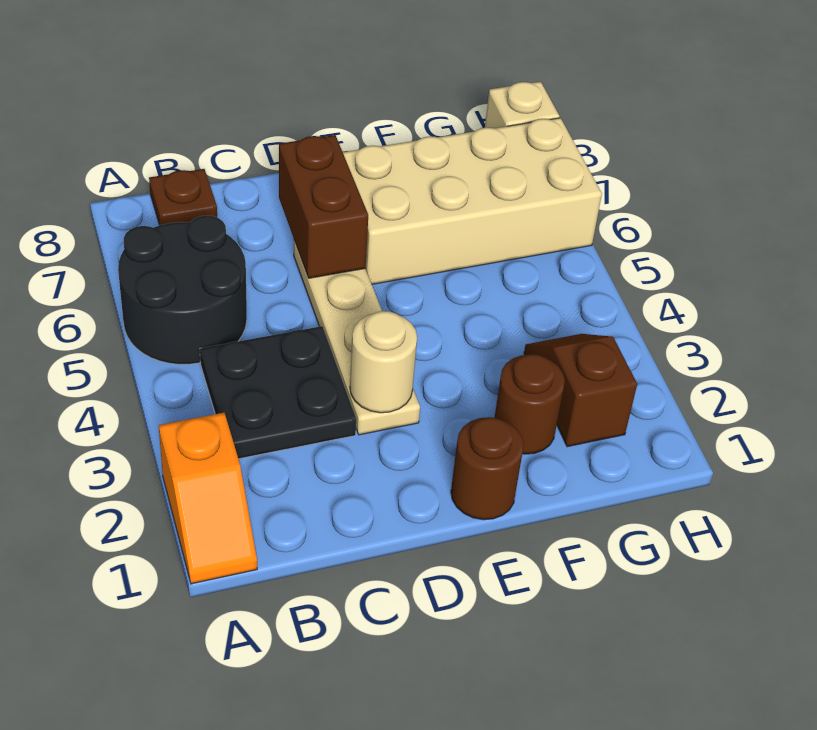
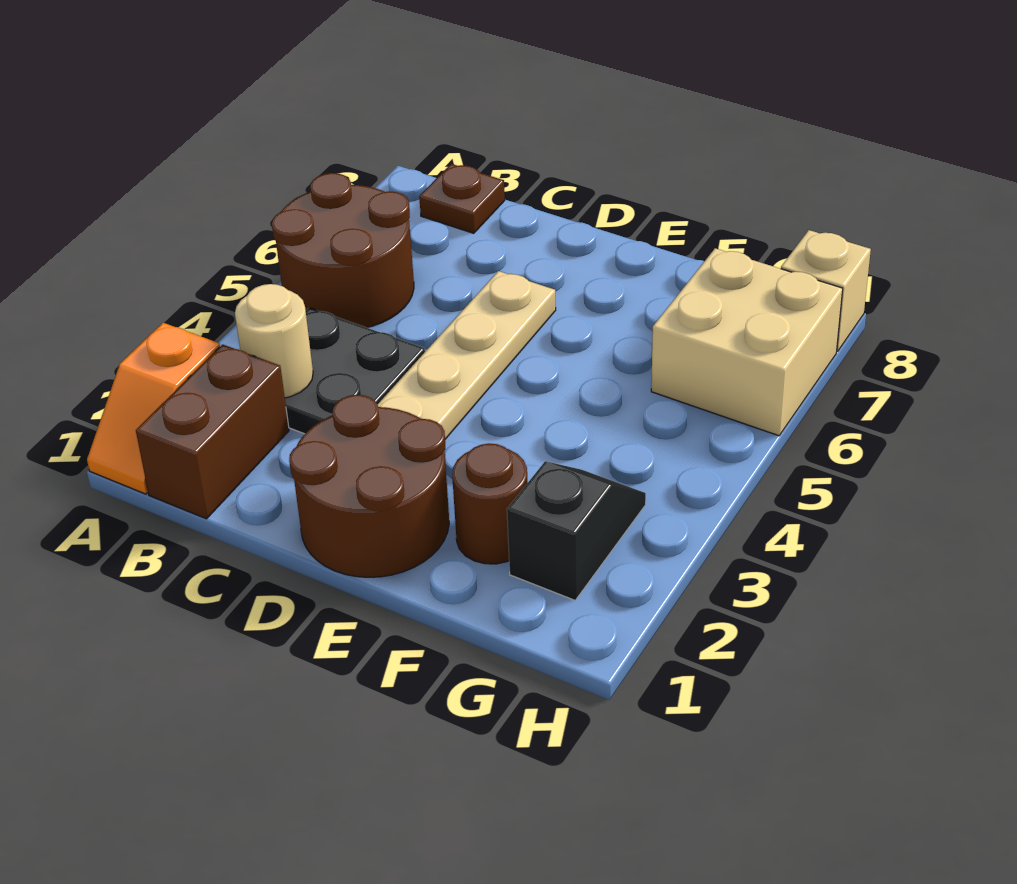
black round brick A5:B6 level 1 -> brown round brick A5:B6 level 1
tan round brick D3 level 2 -> tan round brick B3 level 2
brown brick D6:D7 level 2 -> brown brick B1:B2 level 1
brown round brick E1 level 1 -> brown round brick D1:E2 level 1
tan brick E6:H7 level 1 -> tan brick G6:H7 level 1
brown slope G2:G3 level 1 top 2 -> black slope G2:G3 level 1 top 2

